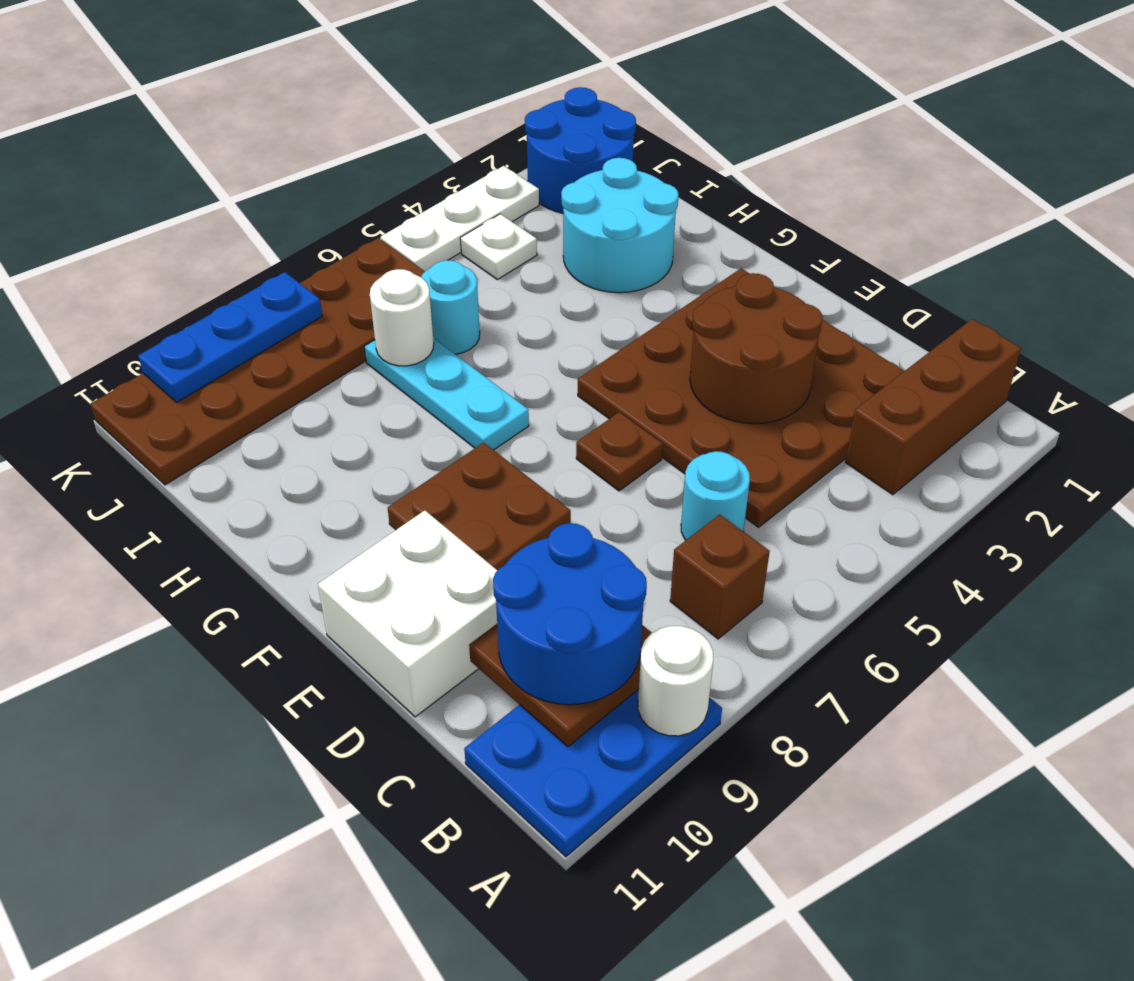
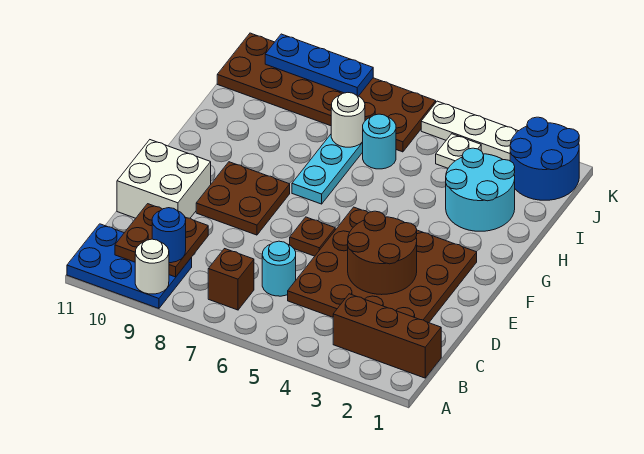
blue round brick B9:C10 level 3 -> blue round brick B9 level 3

